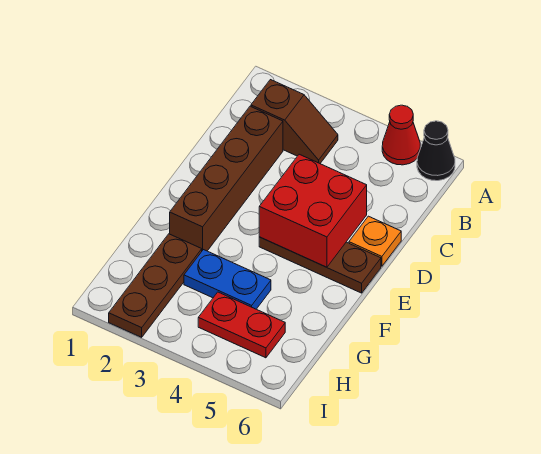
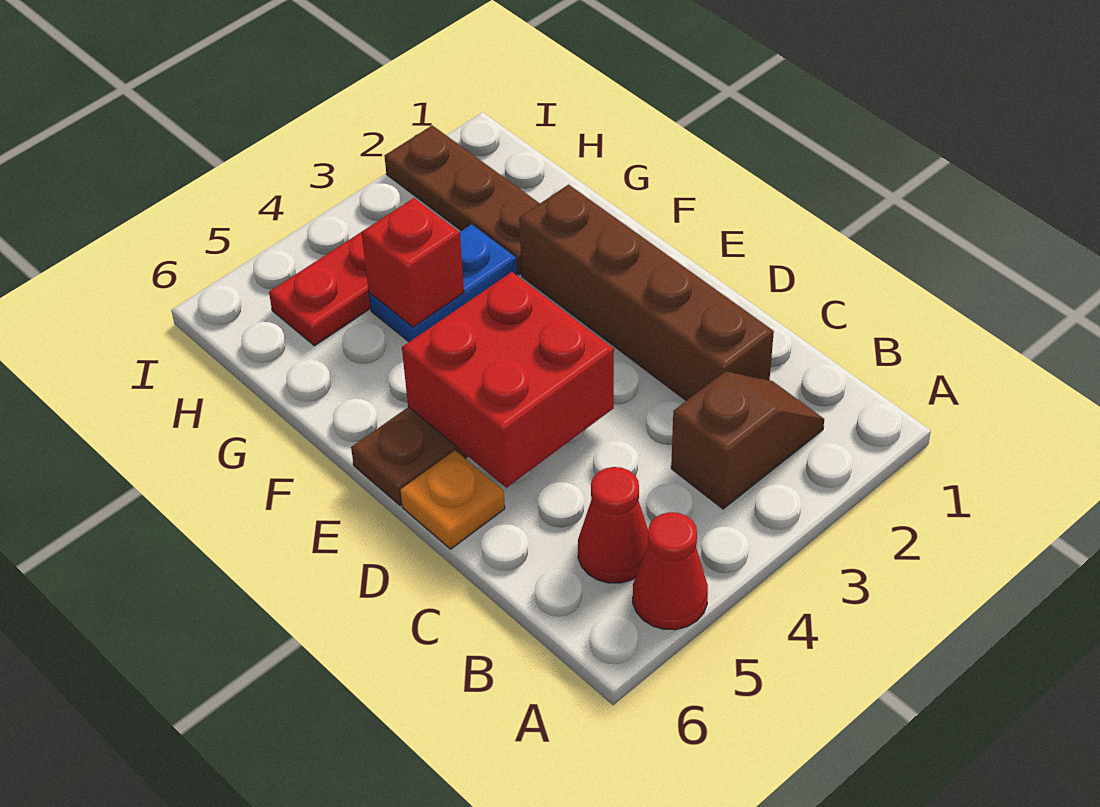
black cone A6 level 1 -> none
brown slope B2:B3 level 1 top 2 -> brown slope B2:B3 level 1 top 3
none -> red cone B5 level 1
none -> red brick G4 level 2

